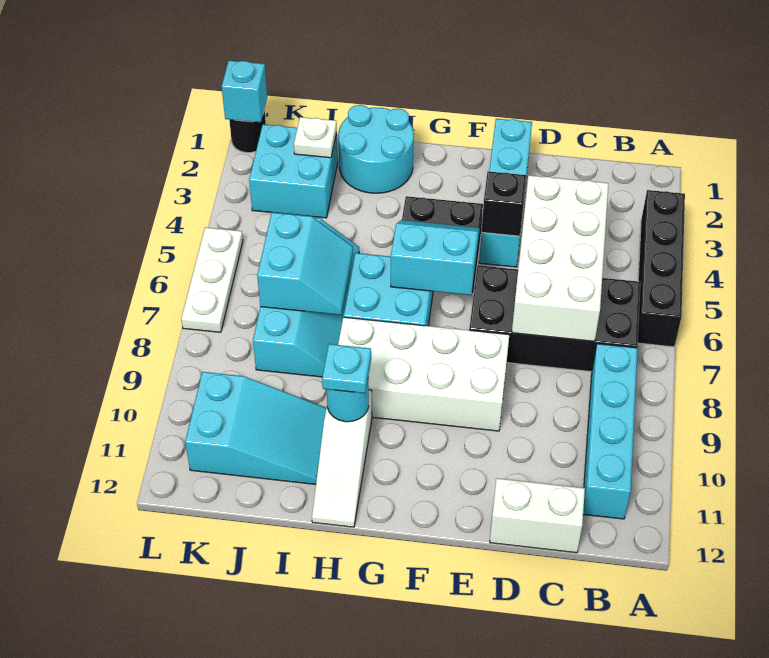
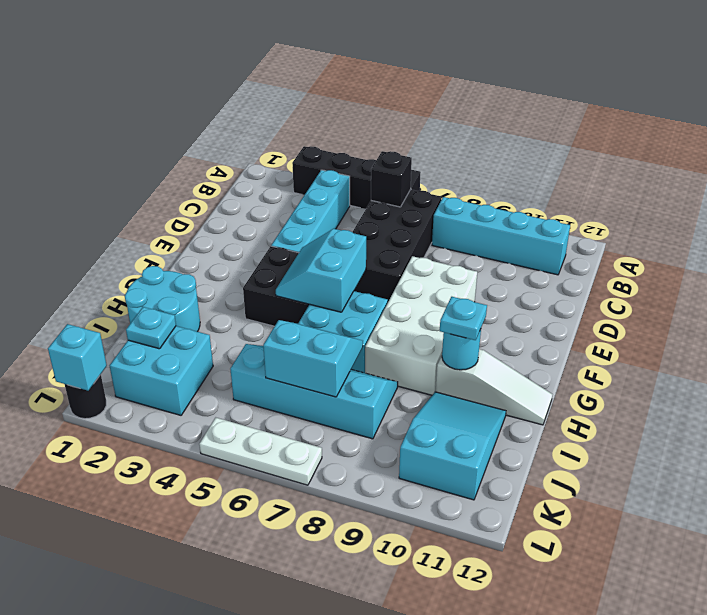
white brick C4:D7 level 2 -> none
white brick C12:D12 level 1 -> none
cyan brick E1:E4 level 1 -> cyan brick B4:E4 level 1
black brick E4 level 2 -> black brick B6 level 2
white plate J2 level 2 -> cyan plate J2 level 2

